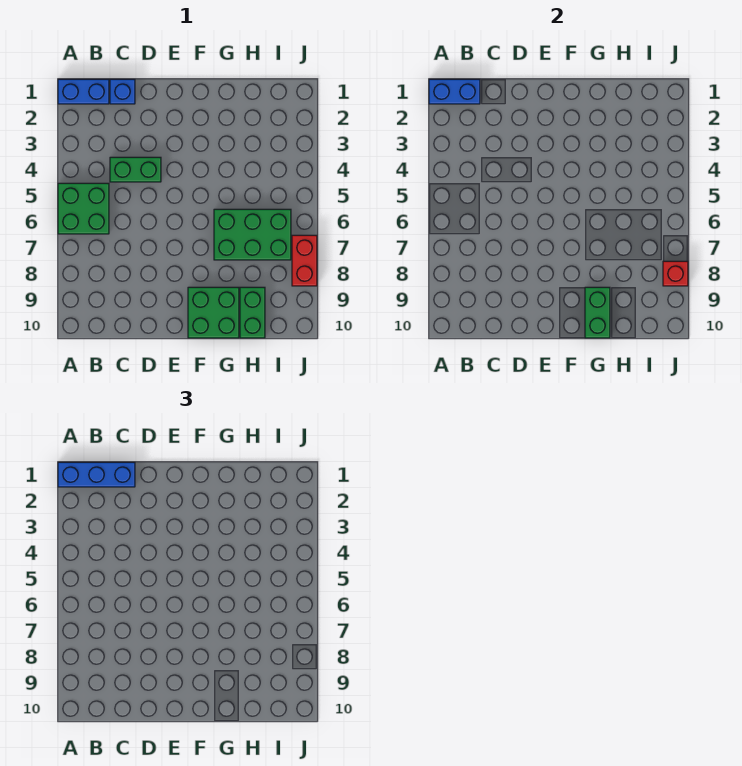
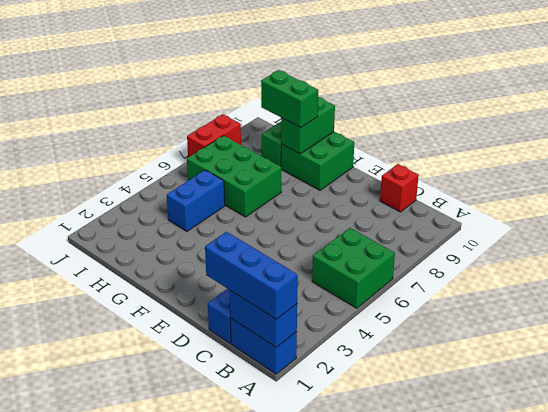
green brick C4:D4 level 1 -> green brick G9:H9 level 3
none -> blue brick H4:H5 level 1
red brick J8 level 2 -> red brick C10 level 1

